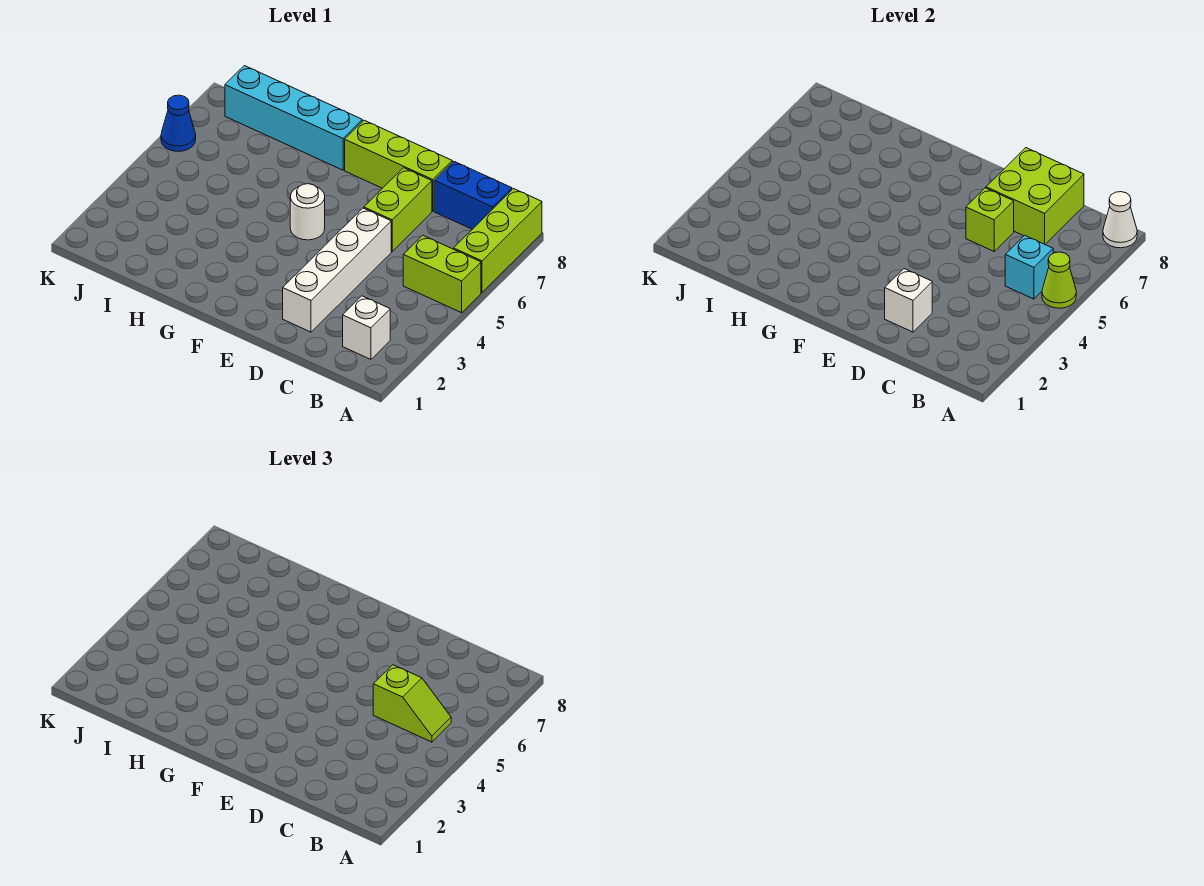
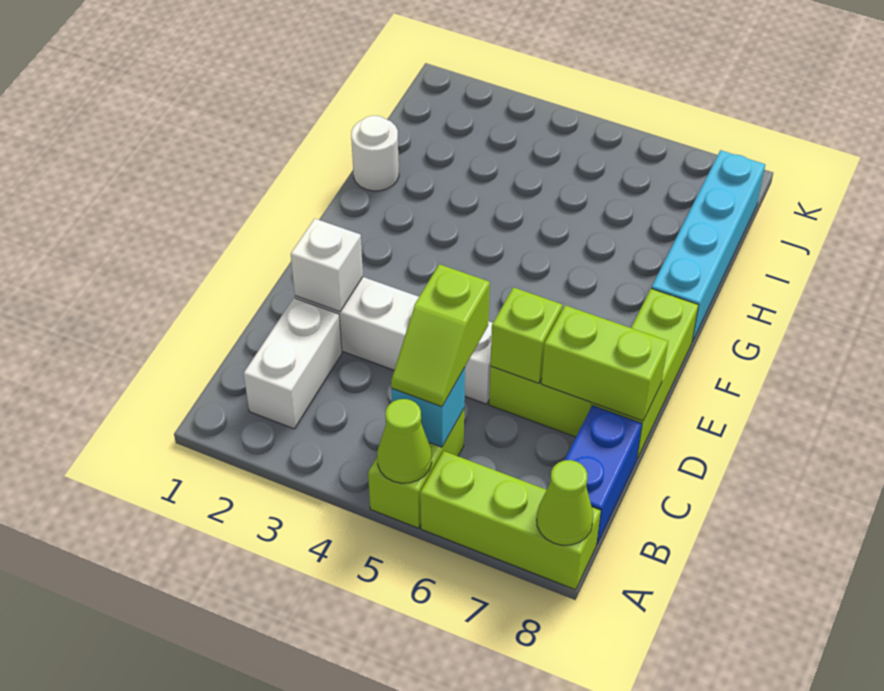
white cone A8 level 2 -> lime cone A8 level 2
white brick B2 level 1 -> white brick B2:C2 level 1
lime brick C7:D8 level 2 -> lime brick D7:D8 level 2
white round brick F5 level 1 -> white round brick H1 level 1
blue cone K6 level 1 -> none

